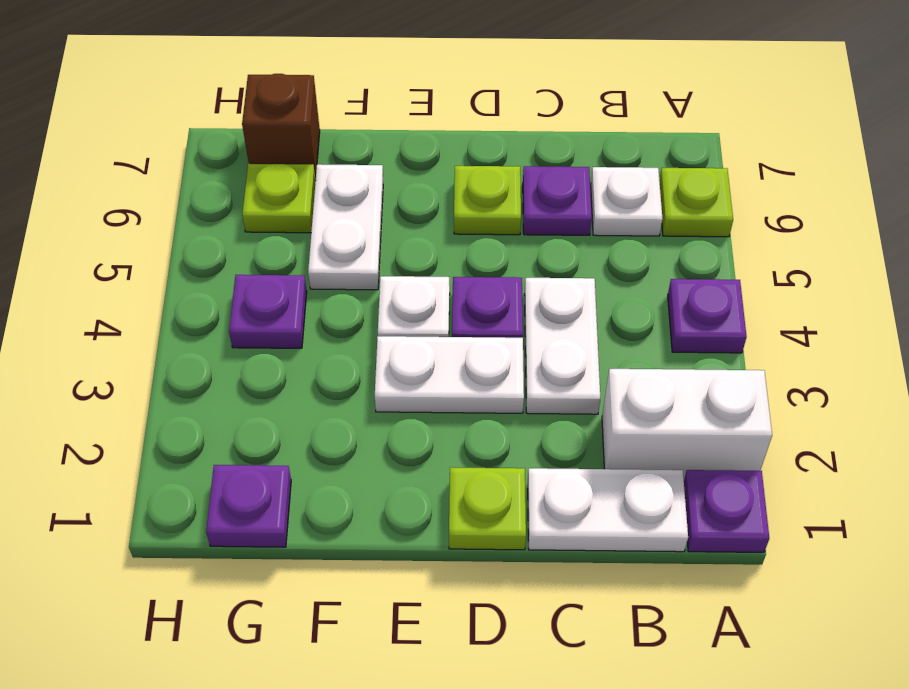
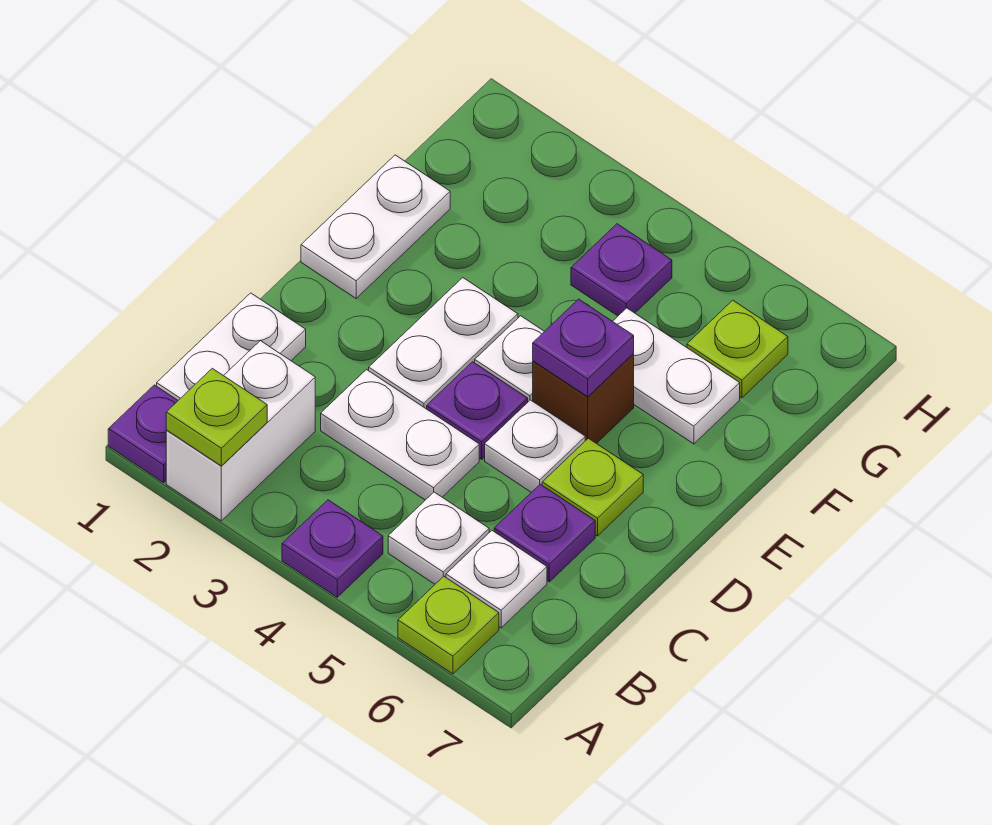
none -> white plate B5 level 1
lime plate D1 level 1 -> lime plate A2 level 2
none -> white plate D5 level 1
none -> white plate E1:F1 level 1
purple plate G1 level 1 -> purple plate E5 level 2
brown brick G7 level 1 -> brown brick E5 level 1

